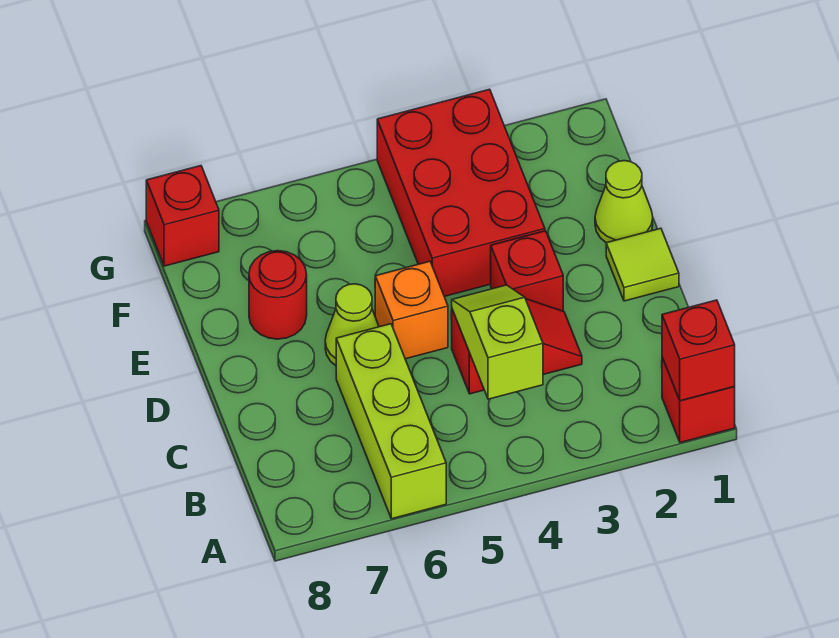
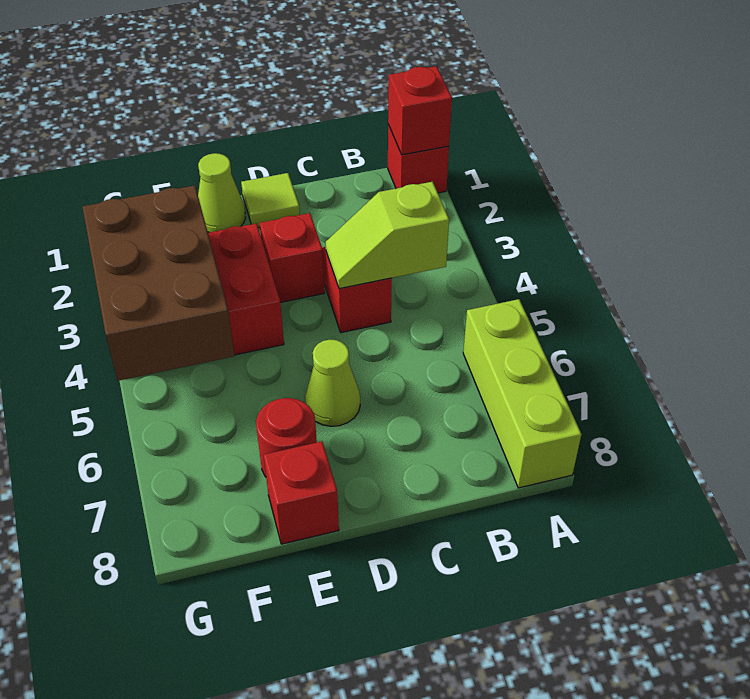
lime brick A6:C6 level 1 -> lime brick A6:A8 level 1
orange brick D5 level 1 -> none
none -> brown brick F3:G5 level 2
red brick G8 level 1 -> red brick E8 level 1

